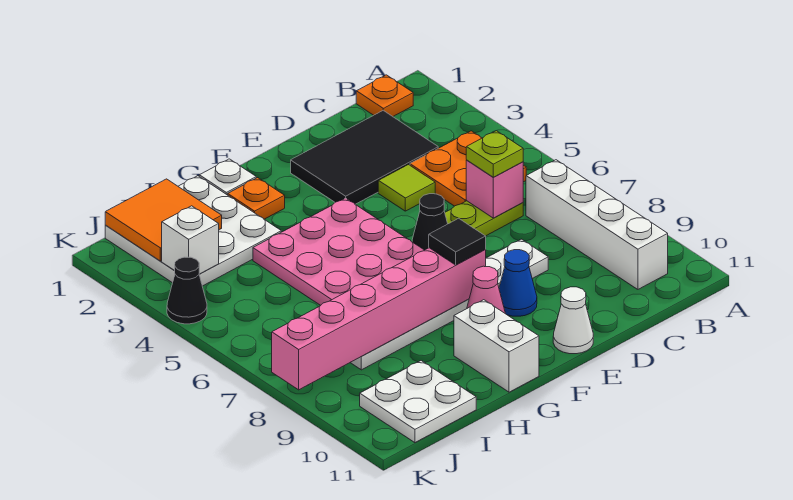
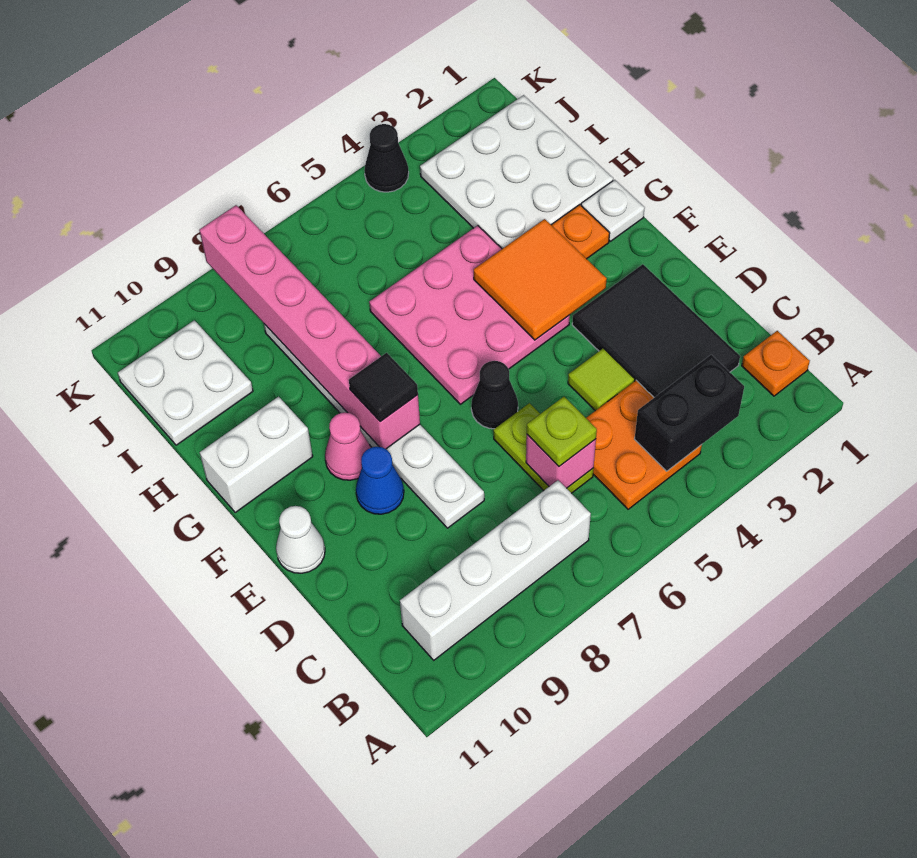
none -> black brick B3:B4 level 2
orange tile I1:J2 level 2 -> orange tile F3:G4 level 2
white brick J3 level 2 -> none

